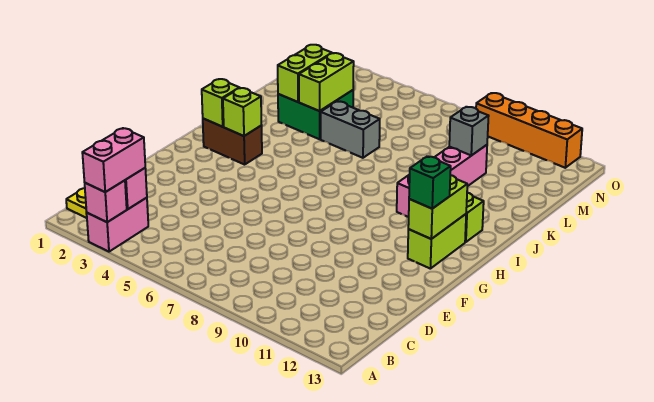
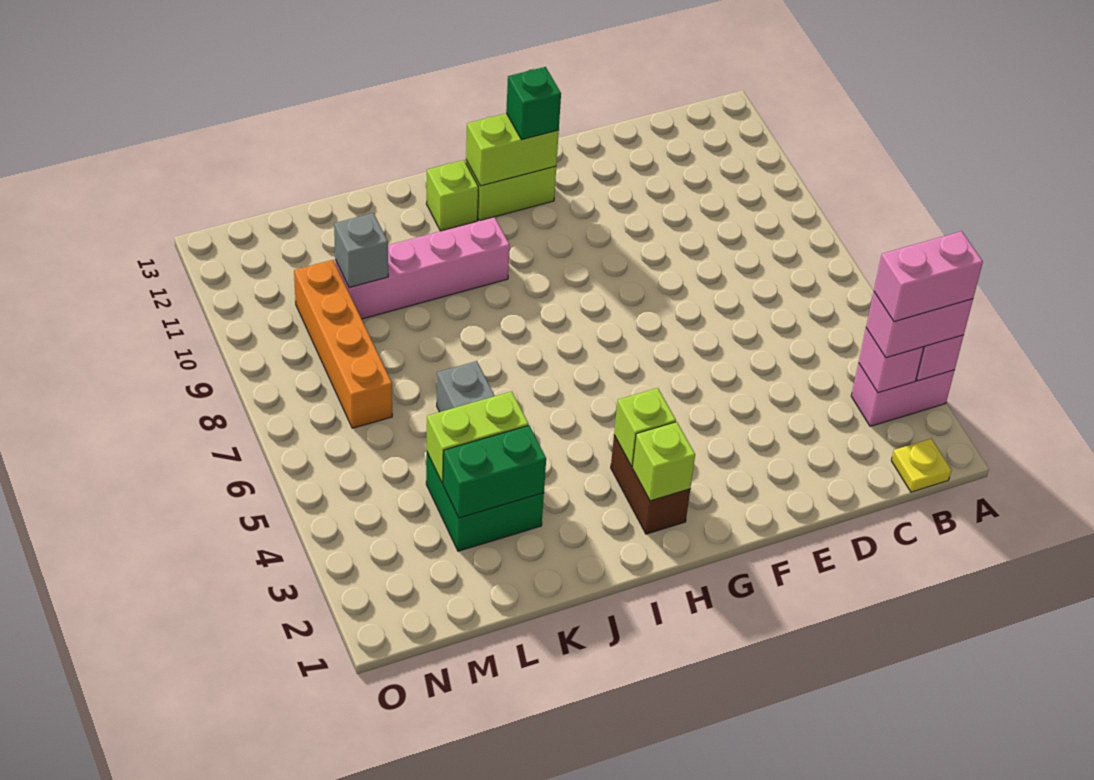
none -> pink brick A3:B3 level 4
lime brick K3:L3 level 2 -> green brick K3:L3 level 2
orange brick O9:O12 level 1 -> orange brick M7:M10 level 1

